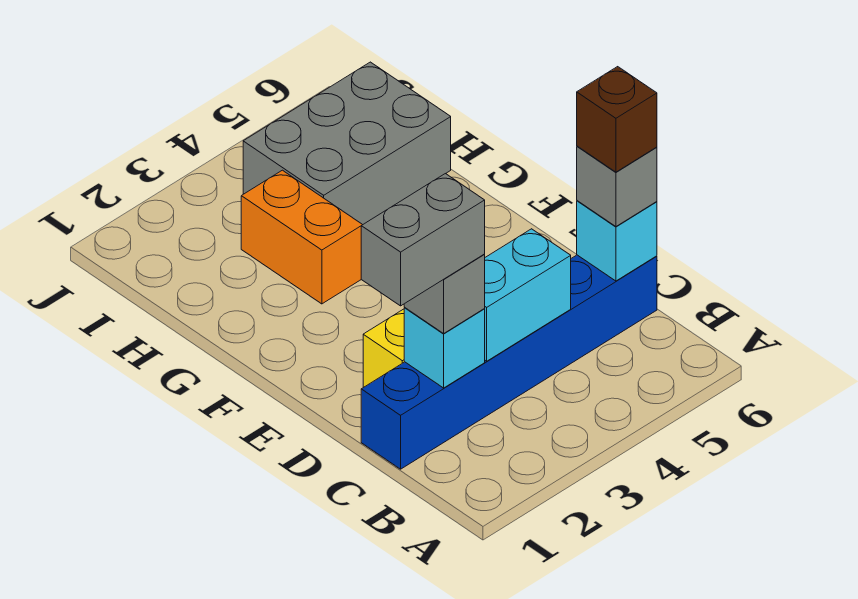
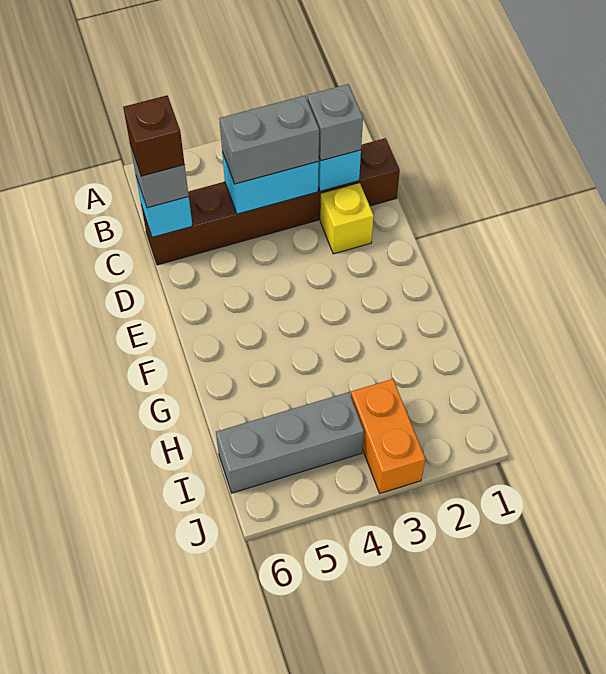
blue brick C1:C6 level 1 -> brown brick C1:C6 level 1
grey brick C1:C2 level 4 -> grey brick C3:C4 level 3
orange brick G3:H3 level 1 -> orange brick I3:J3 level 1
grey brick H4:I6 level 1 -> grey brick I4:I6 level 1

